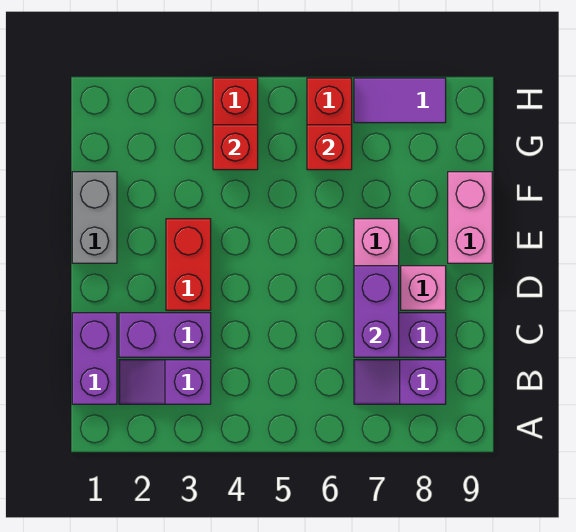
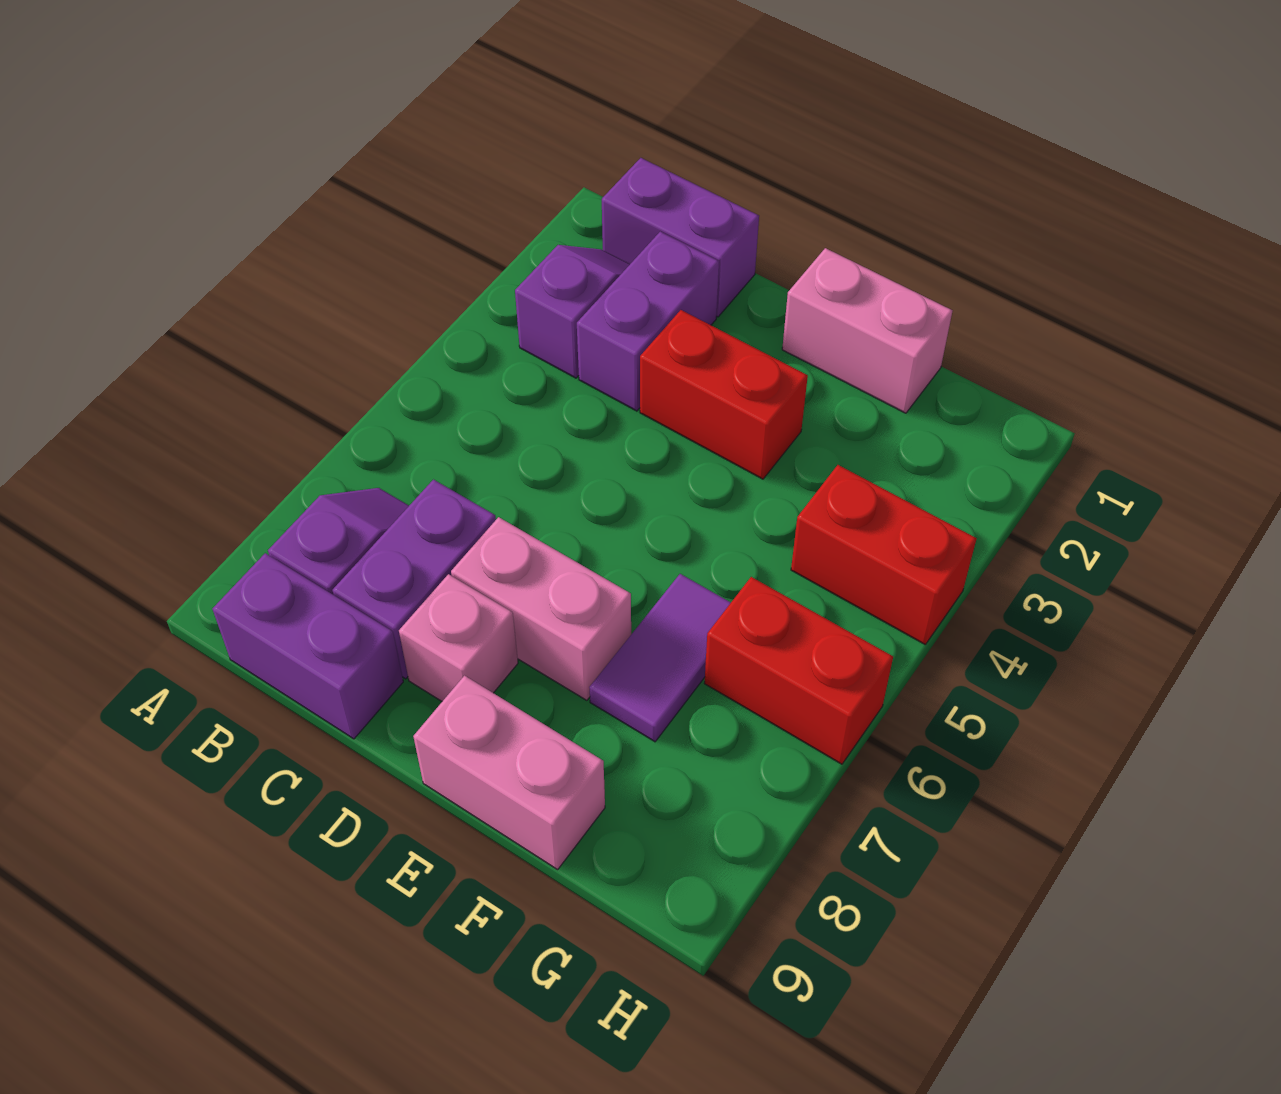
purple brick C7:D7 level 2 -> purple brick B9:C9 level 1
grey brick E1:F1 level 1 -> pink brick E1:F1 level 1
red brick G4 level 2 -> none
red brick G6 level 2 -> none
purple tile H7:H8 level 1 -> purple tile F6:F7 level 1

